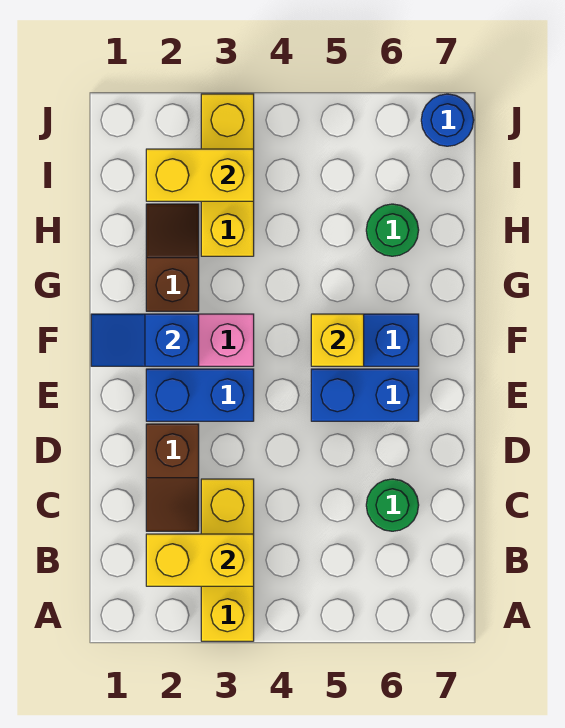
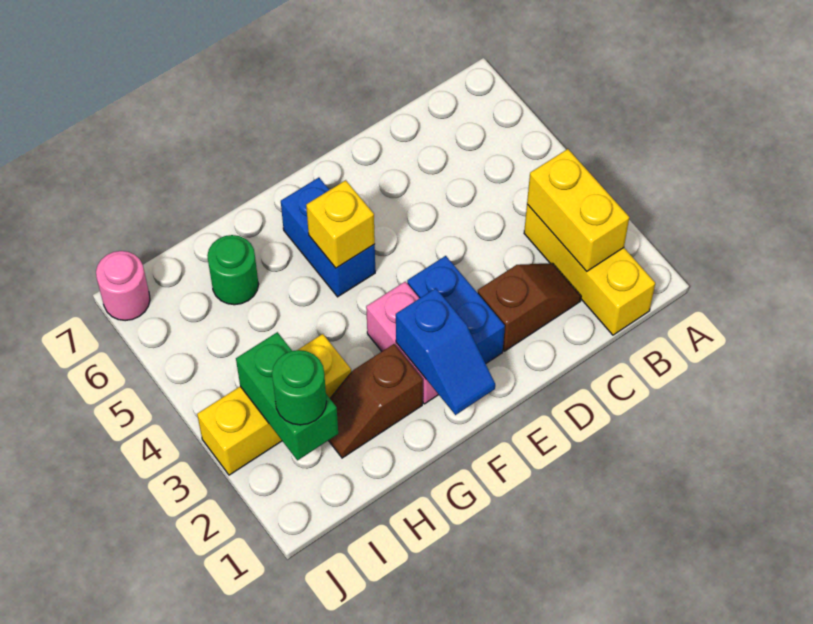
yellow brick A3:C3 level 1 -> yellow brick B1:B3 level 1
green round brick C6 level 1 -> green round brick I2 level 3
blue brick E5:E6 level 1 -> none
yellow brick I2:I3 level 2 -> green brick I2:I3 level 2
blue round brick J7 level 1 -> pink round brick J7 level 1

